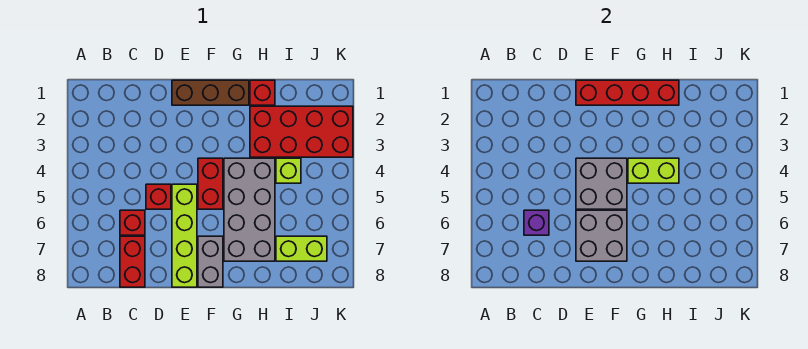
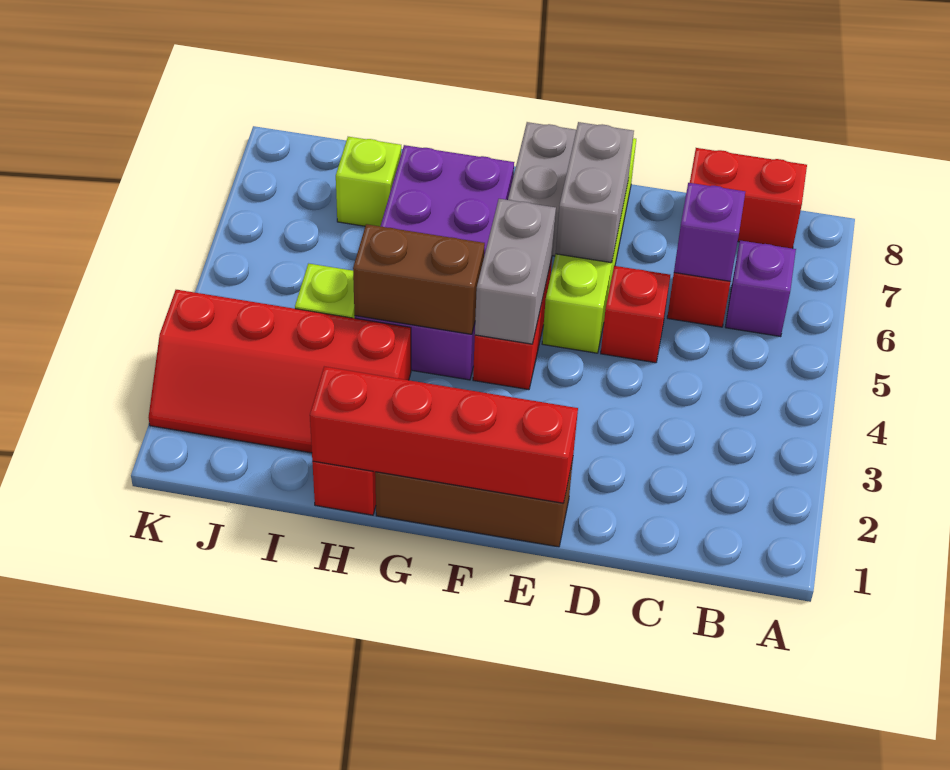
none -> purple brick B6 level 1
red brick C7:C8 level 1 -> red brick B8:C8 level 1
grey brick E4:F5 level 2 -> grey brick F4:F5 level 2
grey brick E6:F7 level 2 -> grey brick E6:E7 level 2
grey brick G4:H7 level 1 -> purple brick G4:H7 level 1
lime brick G4:H4 level 2 -> brown brick G4:H4 level 2
red brick H2:K3 level 1 -> red slope H2:K3 level 1 top 3
lime brick I7:J7 level 1 -> lime brick I7 level 1

